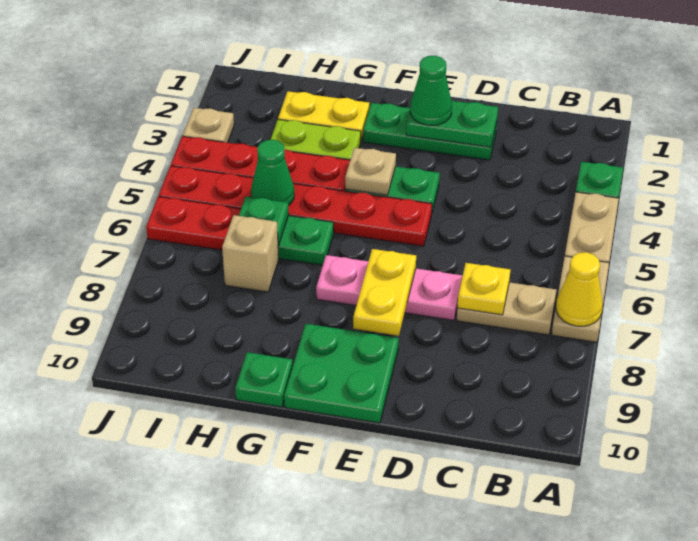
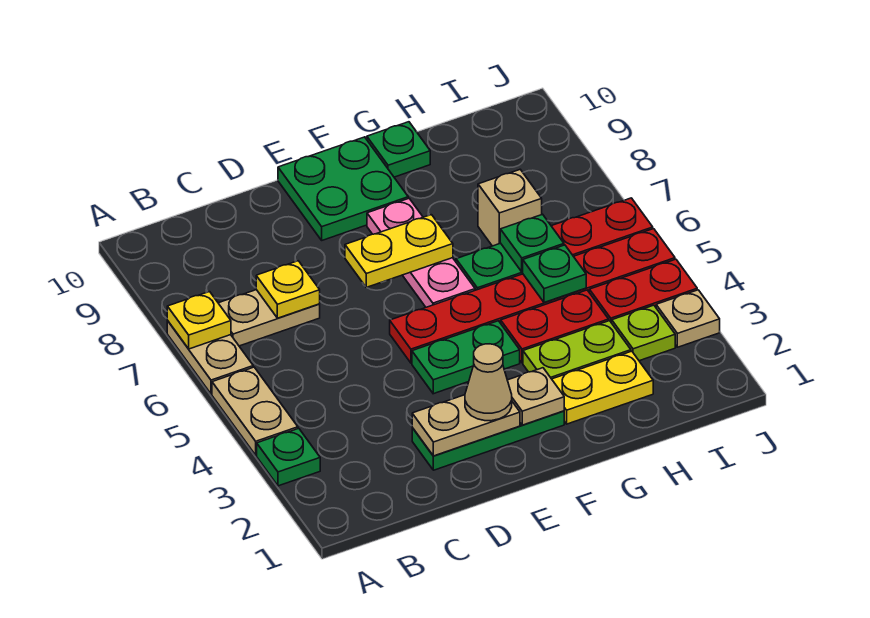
yellow cone A7 level 2 -> yellow plate A7 level 2
green plate D2:E2 level 2 -> tan plate D2:E2 level 2
pink plate D7:F7 level 1 -> pink plate F6:F8 level 1
green cone E2 level 3 -> tan cone E2 level 3
yellow plate E7:E8 level 2 -> yellow plate E7:F7 level 2
tan plate F4 level 2 -> tan plate F2 level 2
green cone H5 level 2 -> green plate H5 level 2
none -> lime plate I3 level 1

